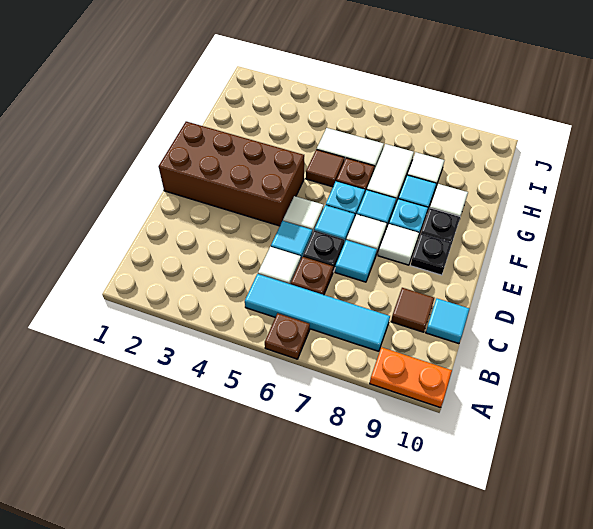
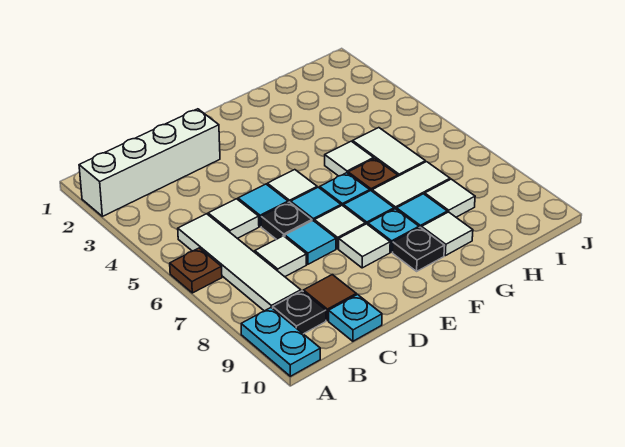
none -> white brick A2:D2 level 1
orange plate A9:A10 level 1 -> cyan plate A9:A10 level 1
cyan tile B5:B8 level 1 -> white tile B5:B8 level 1
brown plate C6 level 1 -> none
none -> white tile C7 level 1
cyan tile C10 level 1 -> cyan plate C10 level 1
brown brick E1:F4 level 1 -> none
black plate E9 level 1 -> black plate B9 level 1
brown tile G5 level 1 -> white tile G5 level 1

